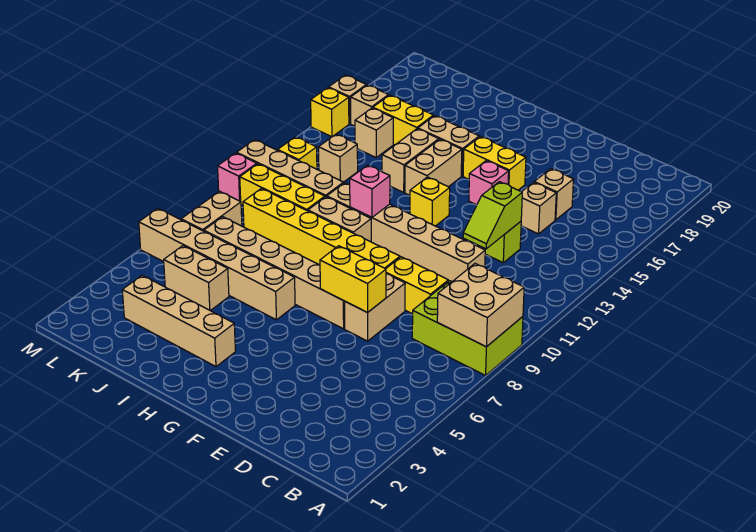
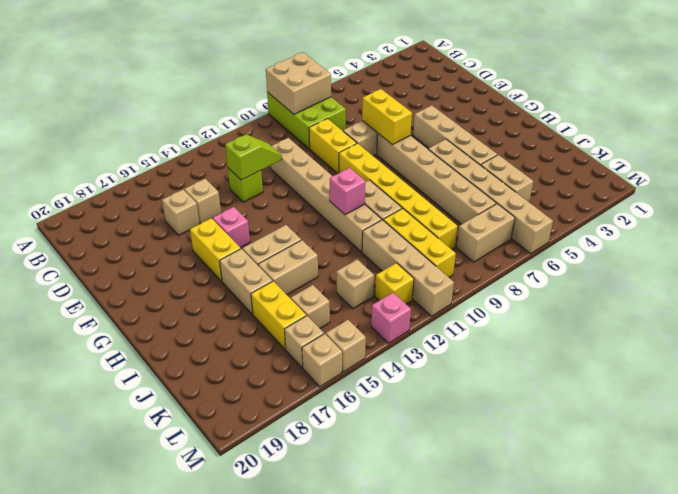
yellow brick G13 level 1 -> none
tan brick H3:K3 level 1 -> tan brick F5:I5 level 1
pink brick M10 level 1 -> pink brick M13 level 1
yellow brick M15 level 1 -> tan brick M15 level 1

